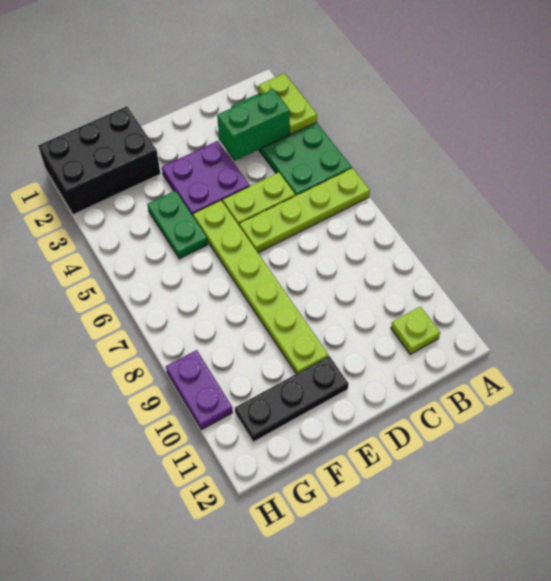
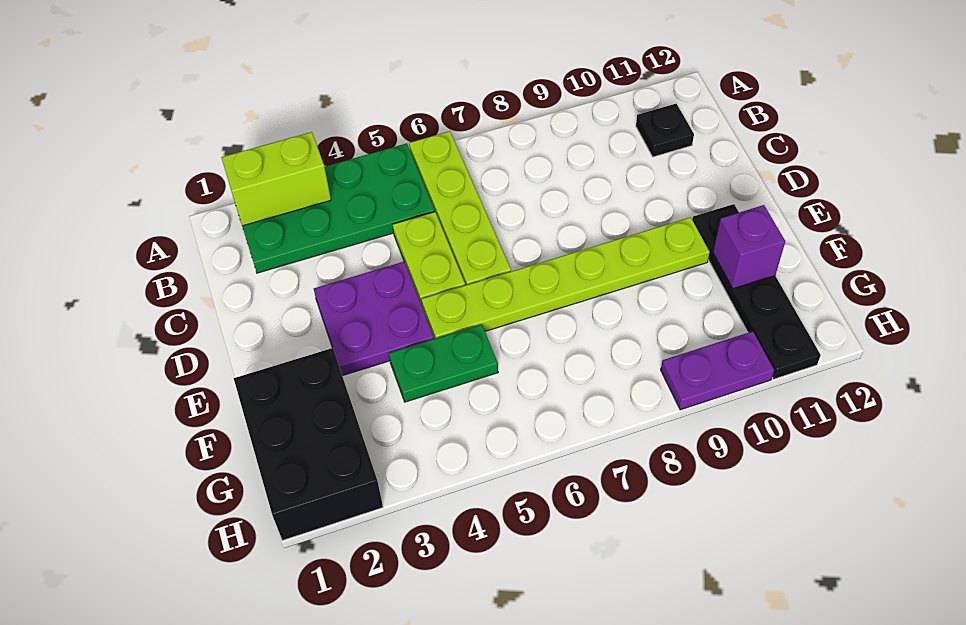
lime plate A2:A3 level 2 -> lime brick A2:A3 level 2
green brick B3:C3 level 2 -> none
lime plate B11 level 1 -> black plate B11 level 1
black plate E11:G11 level 1 -> black plate E11:H11 level 1
none -> purple brick F11 level 2

